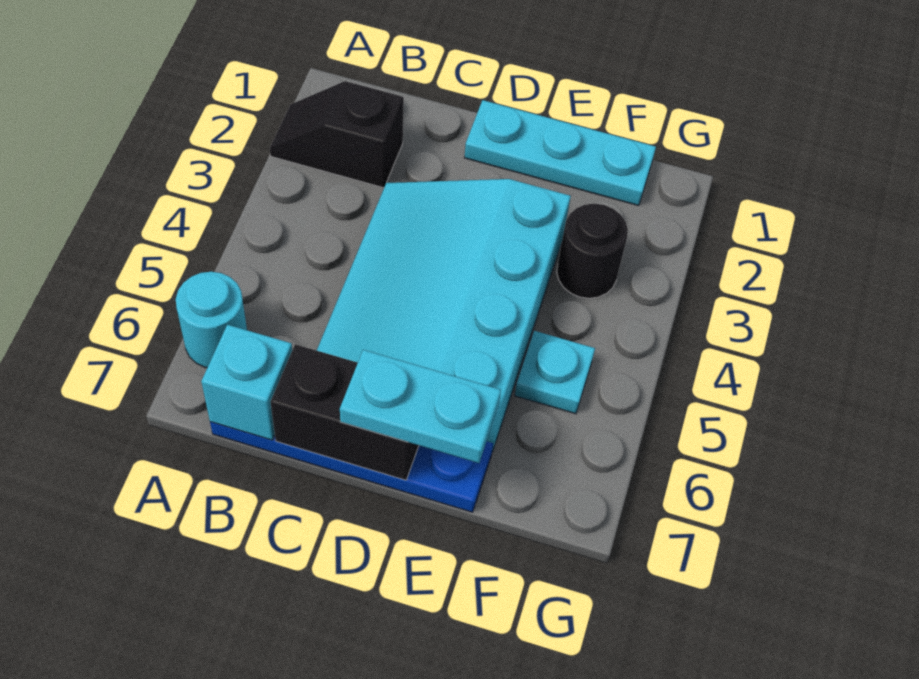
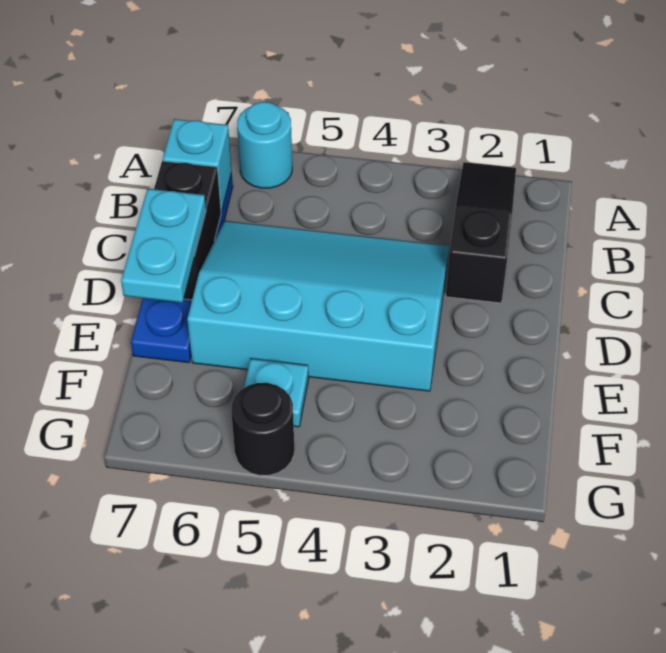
black slope A2:B2 level 1 top B -> black slope A2:C2 level 1 top C
cyan plate D1:F1 level 1 -> none
black round brick F3 level 1 -> black round brick G5 level 1

